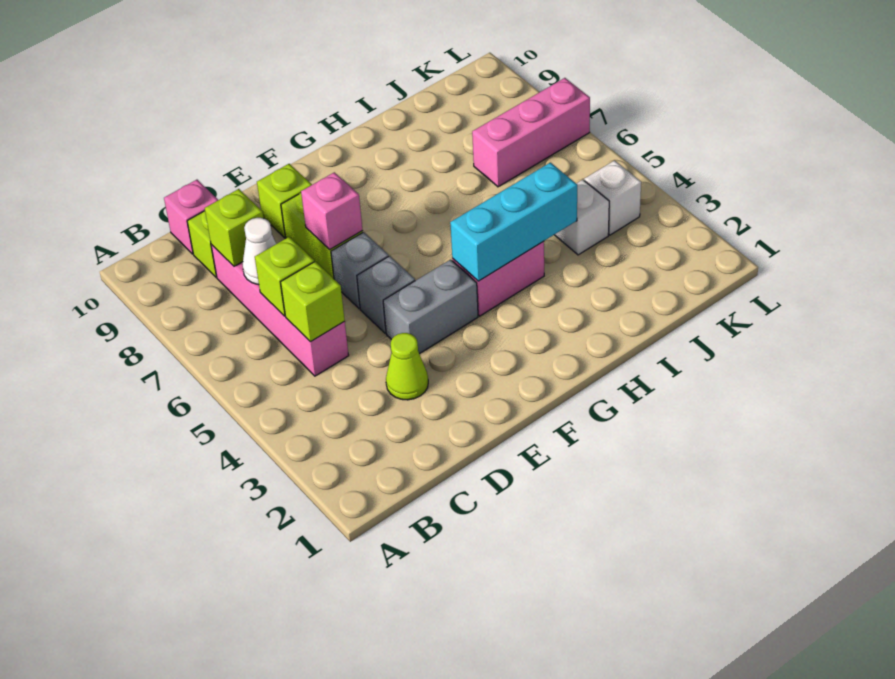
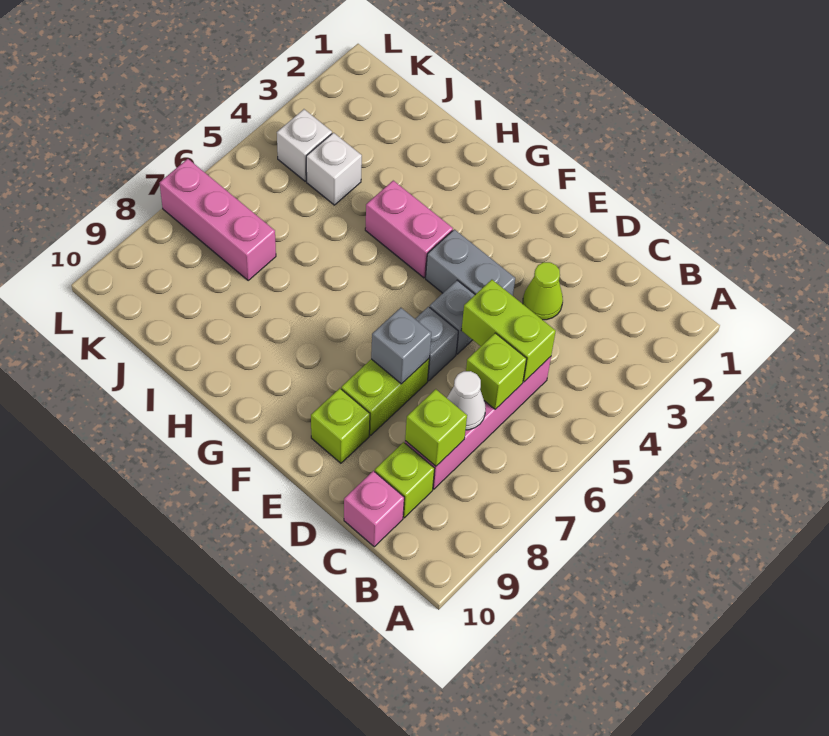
lime brick C5 level 2 -> lime brick C5:D5 level 2
pink brick E7 level 2 -> grey brick E7 level 2
cyan brick G4:I4 level 2 -> none

